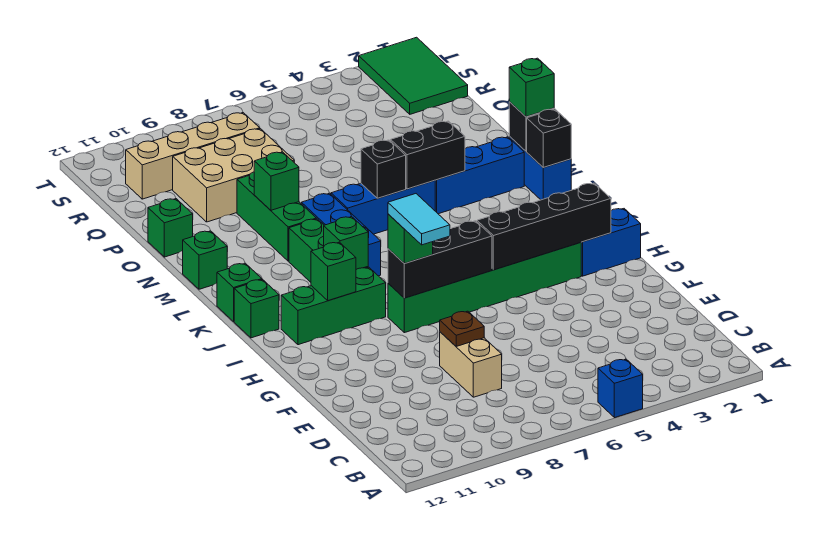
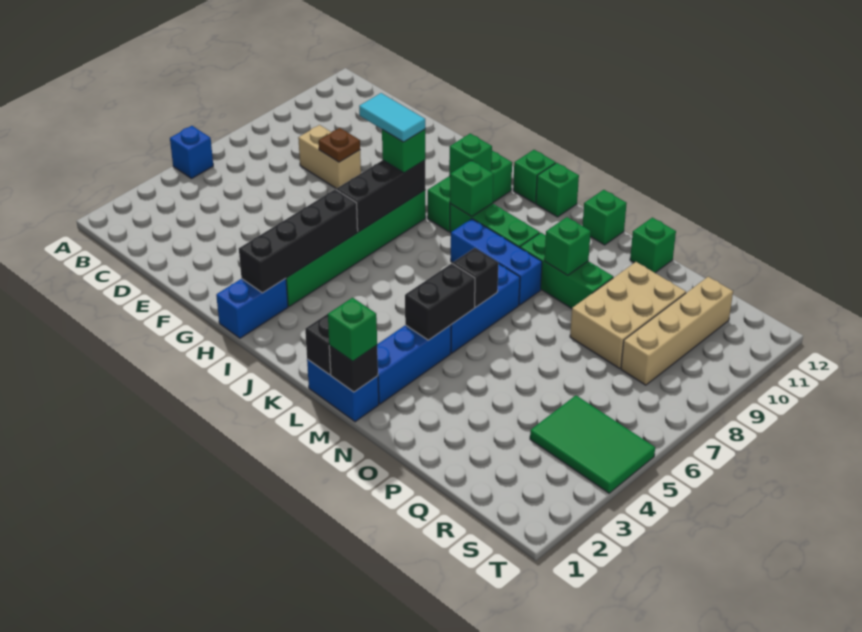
green tile R1:T2 level 1 -> green tile R4:T5 level 1

